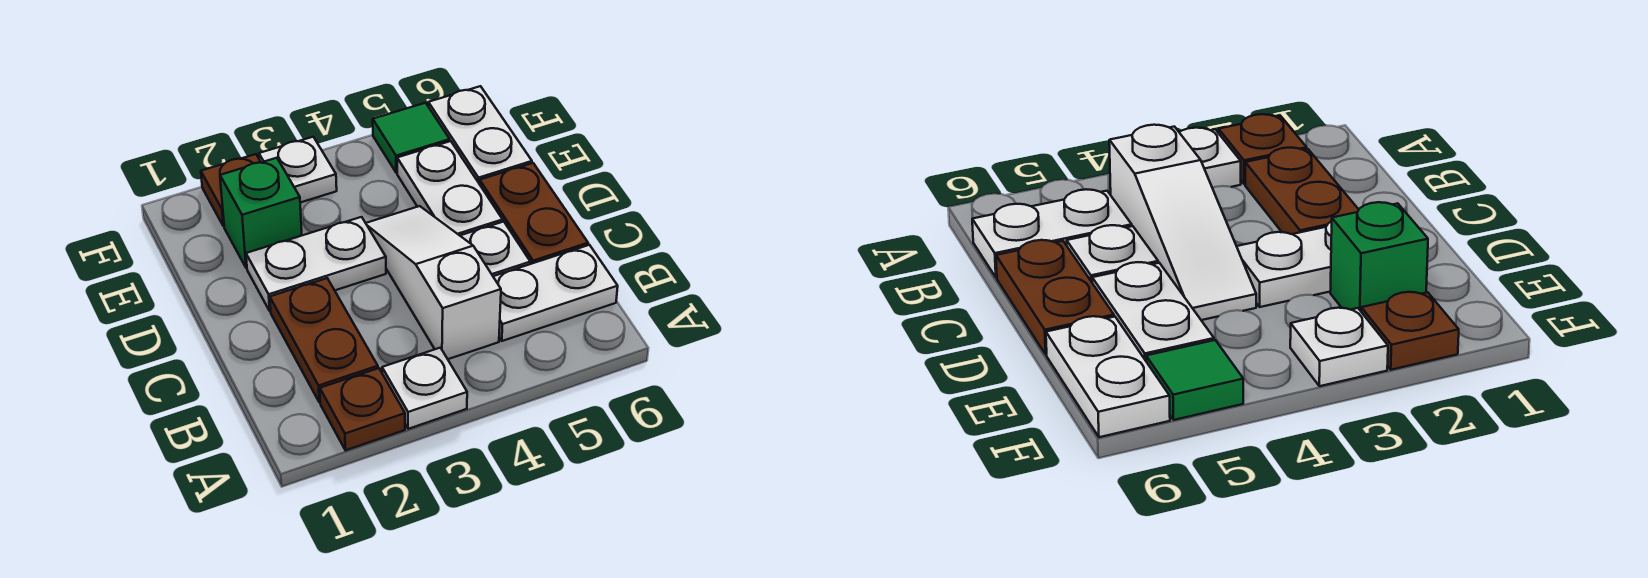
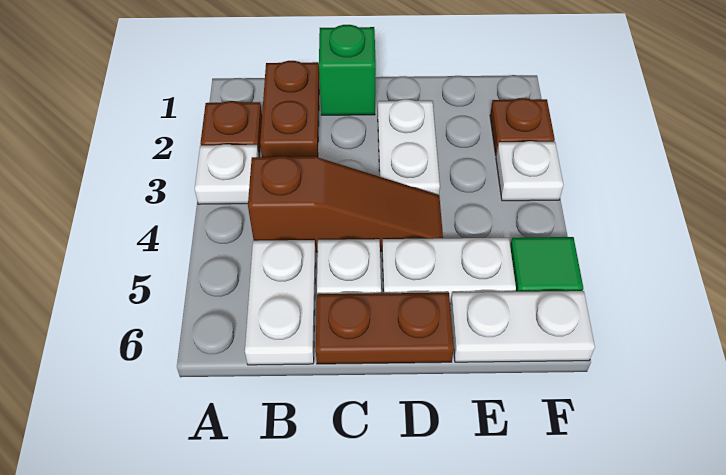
brown plate B2:C2 level 1 -> brown plate B1:B2 level 1
white slope B4:D4 level 1 top B -> brown slope B4:D4 level 1 top B
green brick E2 level 1 -> green brick C1 level 1

